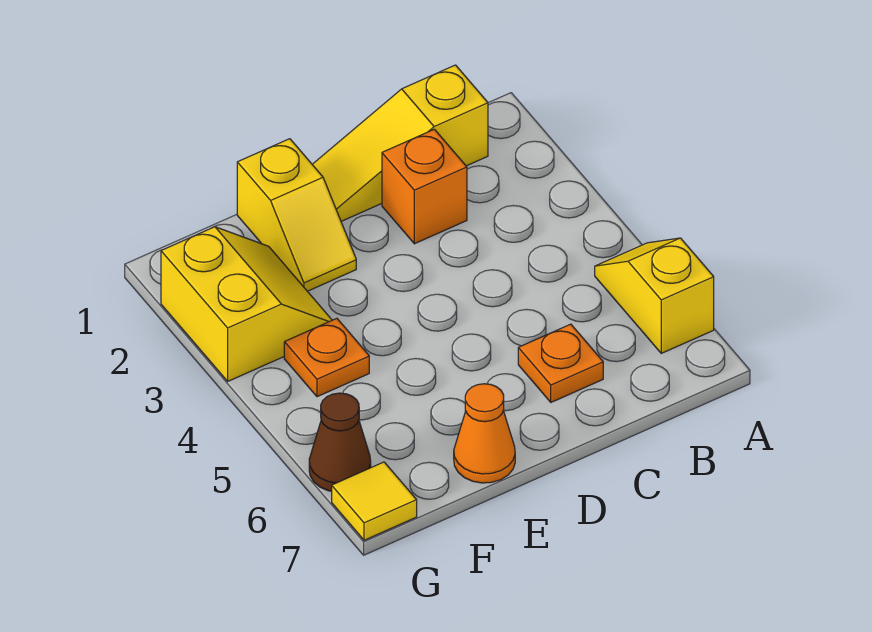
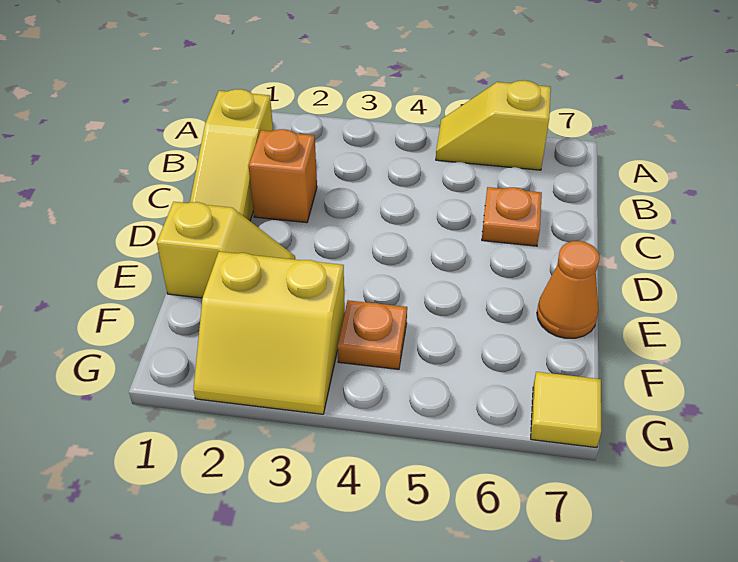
yellow slope F2:G3 level 1 top G -> yellow slope F2:G3 level 1 top F
brown cone G6 level 1 -> none

